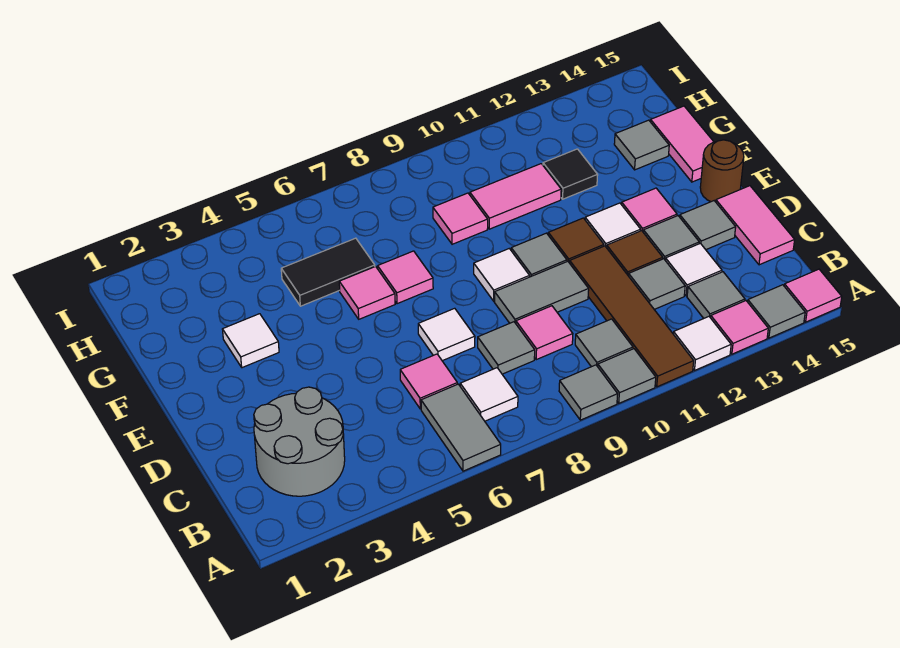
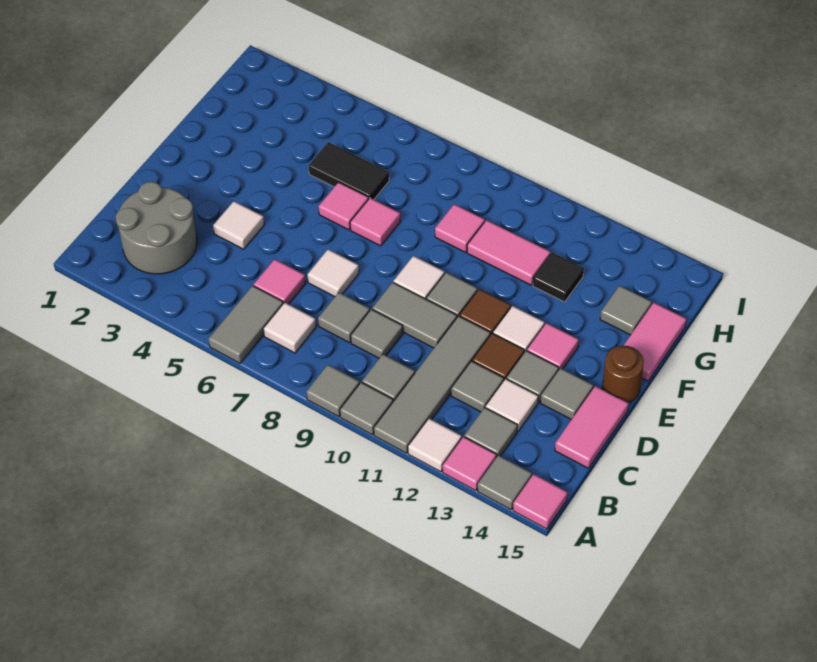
brown tile A11:D11 level 1 -> grey tile A11:D11 level 1
pink tile C9 level 1 -> grey tile C9 level 1
white tile F3 level 1 -> white tile D4 level 1

